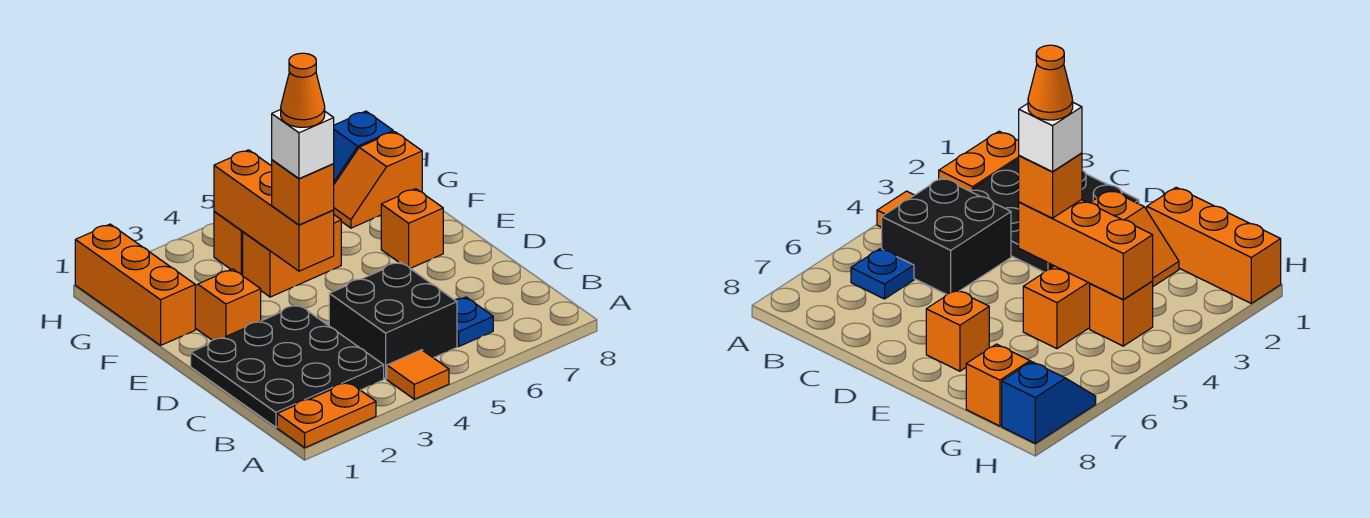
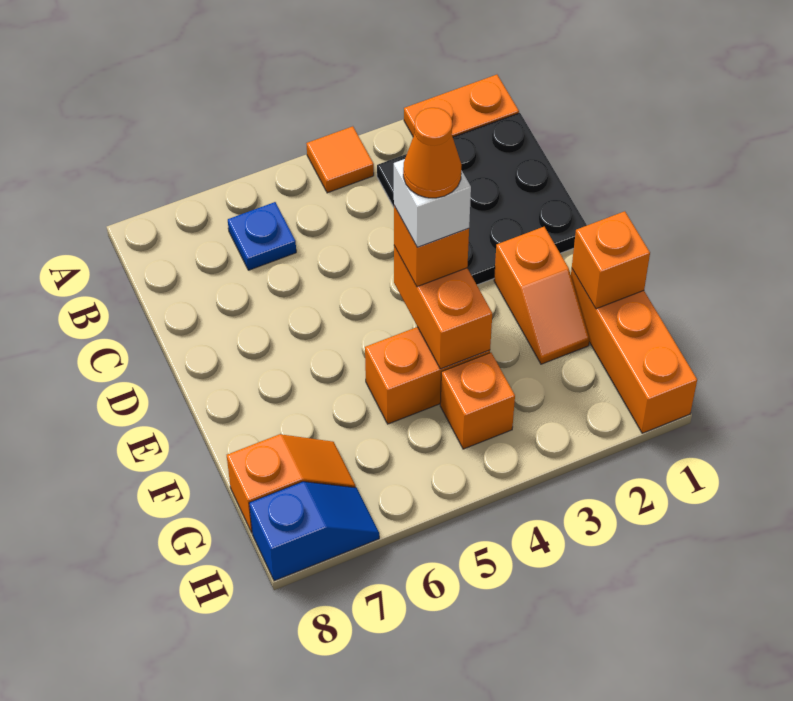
black brick B4:C5 level 1 -> none
orange brick E4:G4 level 2 -> orange brick E4:F4 level 2
orange brick E7 level 1 -> orange brick F1 level 2

